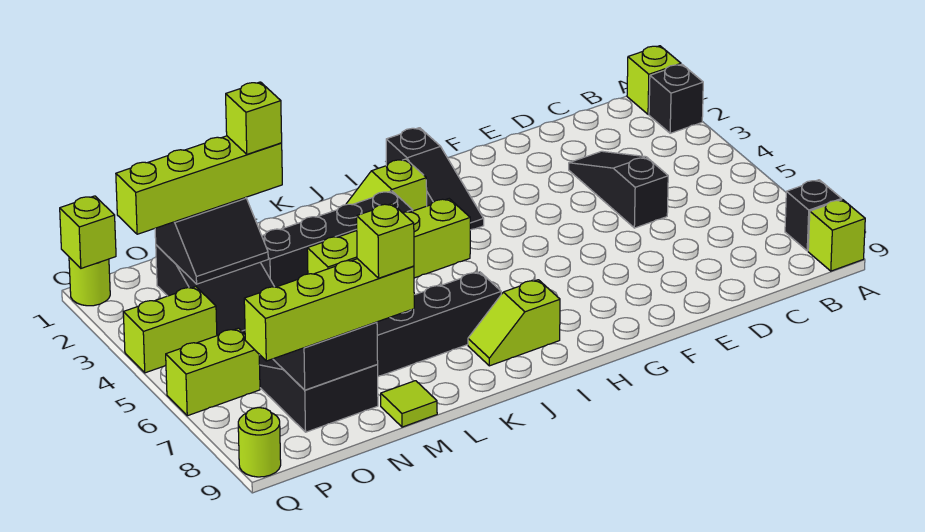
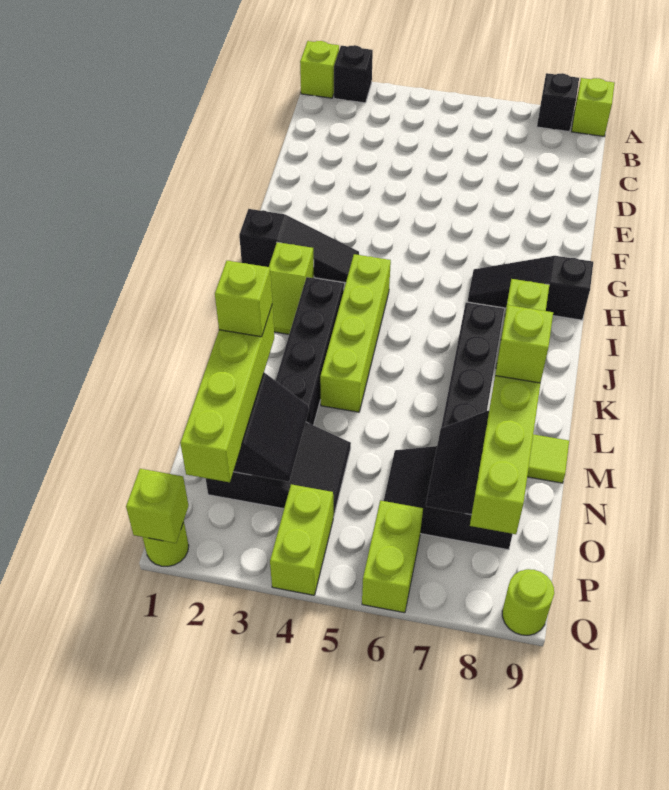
black slope D3:D5 level 1 top 5 -> black slope H7:H9 level 1 top 9

